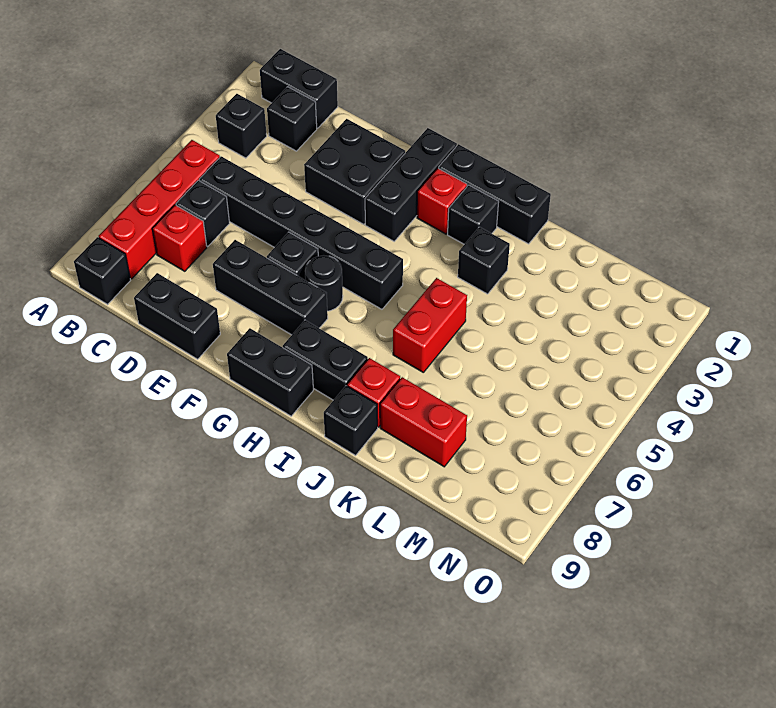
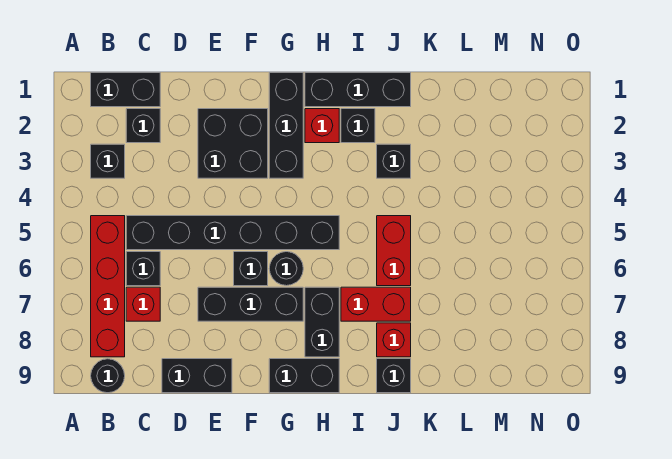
black brick B9 level 1 -> black round brick B9 level 1
black brick H8:I8 level 1 -> black brick H7:H8 level 1
red brick K8:L8 level 1 -> red brick I7:J7 level 1

